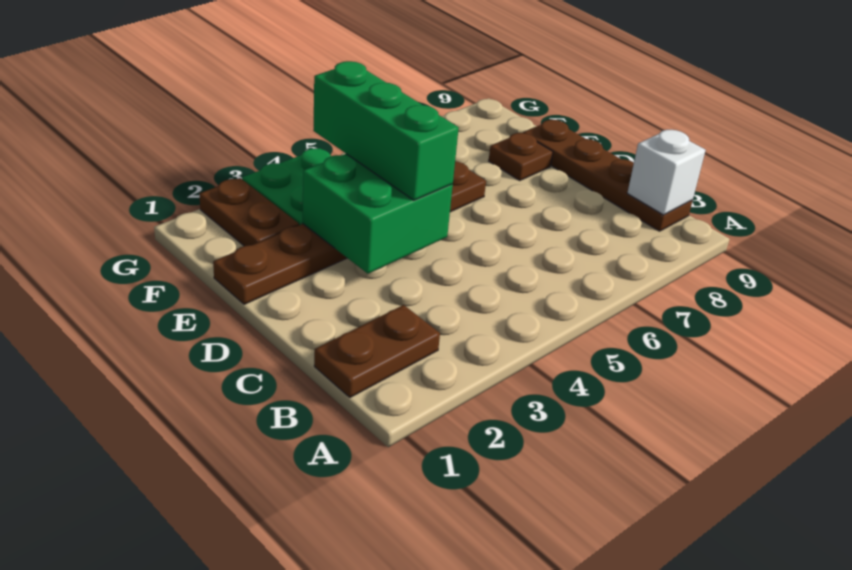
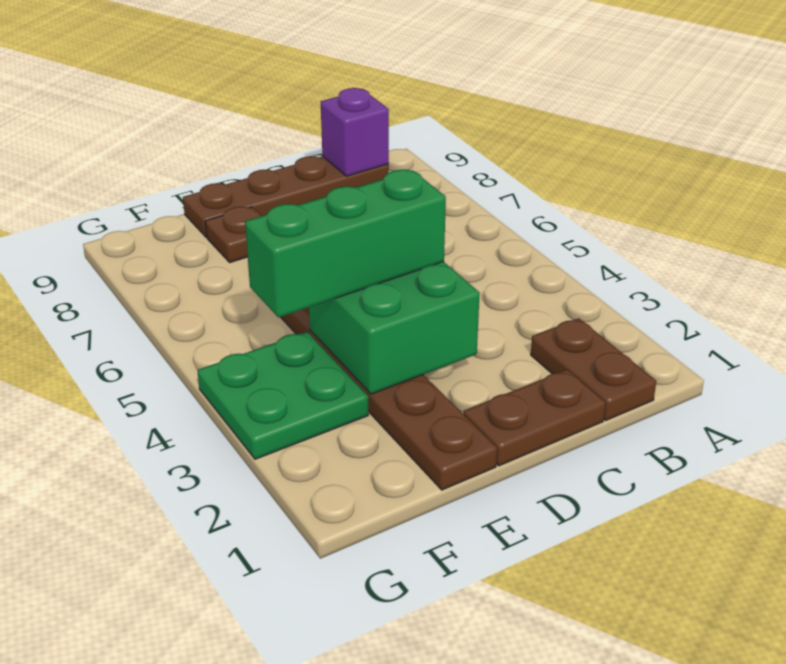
white brick B9 level 2 -> purple brick B9 level 2
brown plate F2:G2 level 1 -> brown plate C1:D1 level 1

